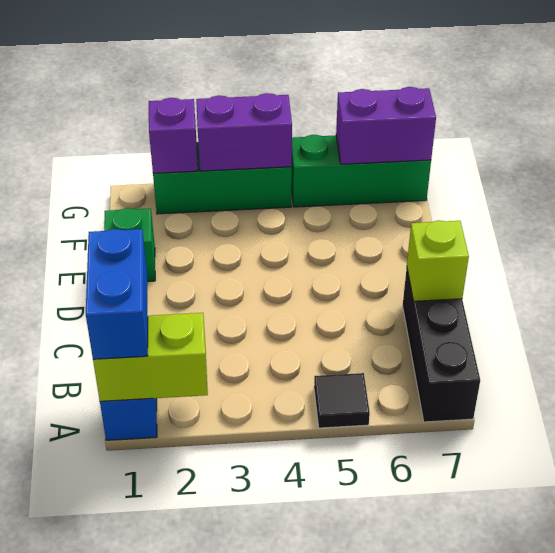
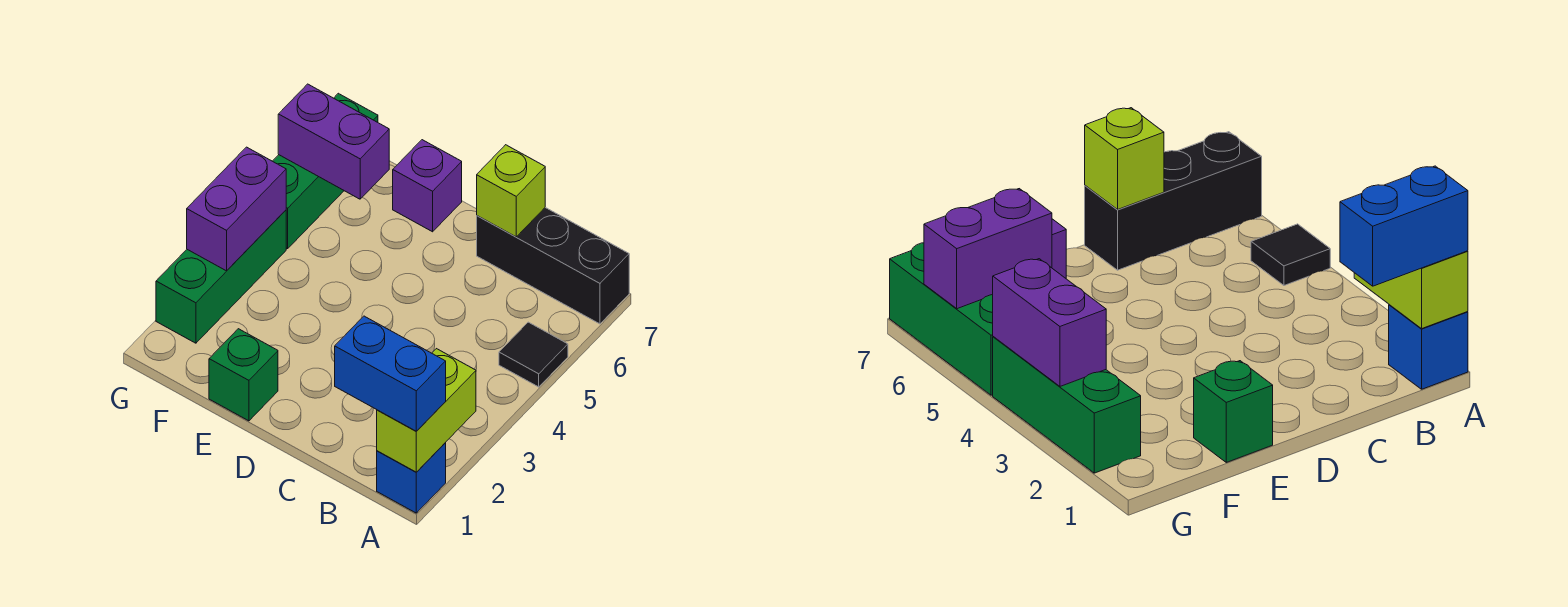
purple brick G2 level 2 -> purple brick E7 level 1
purple brick G6:G7 level 2 -> purple brick F6:G6 level 2

